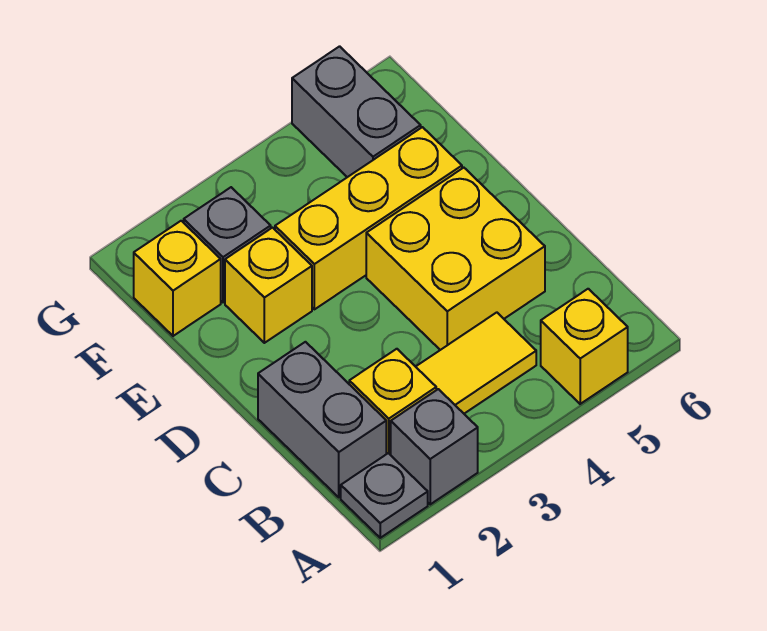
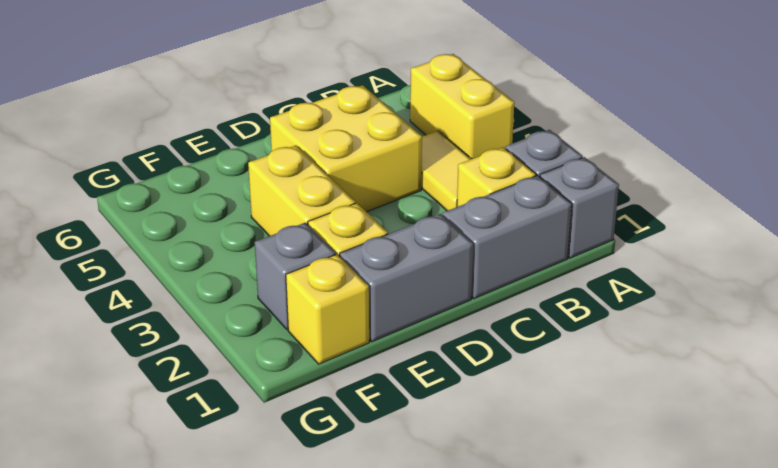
grey plate A1 level 1 -> grey brick A1 level 1
yellow brick A5 level 1 -> yellow brick A4:A5 level 1
yellow brick E3:E5 level 1 -> yellow brick E3:E4 level 1
grey brick F5:G5 level 1 -> grey brick D1:E1 level 1

